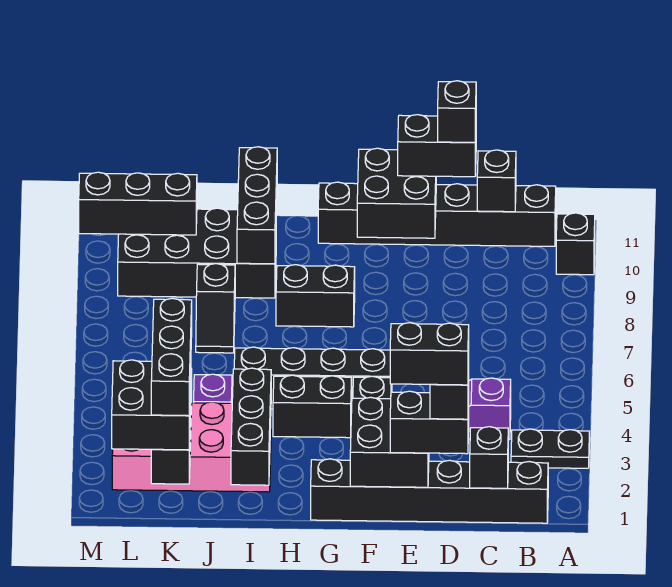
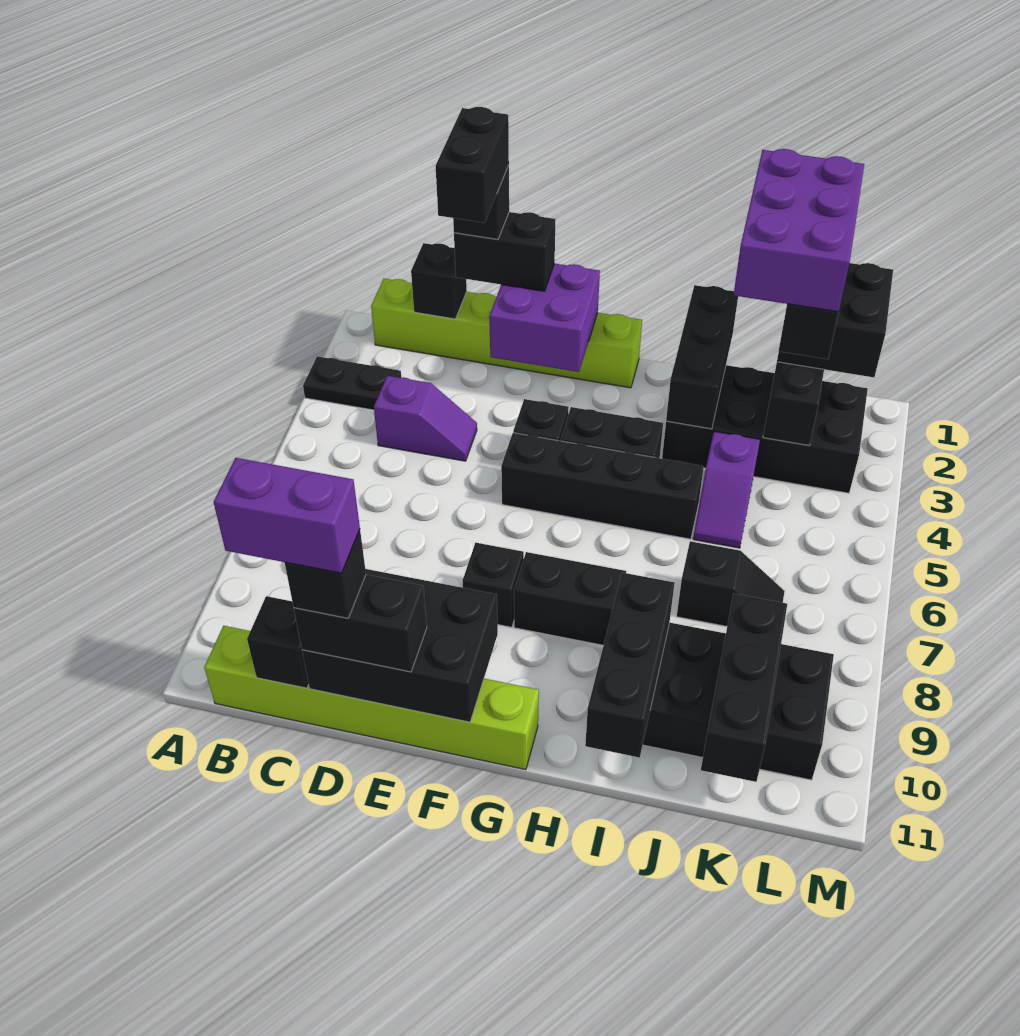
black brick A10 level 1 -> black brick F8 level 1
black brick B1:G1 level 1 -> lime brick B1:G1 level 1
black brick B11:G11 level 1 -> lime brick B11:G11 level 1
none -> purple brick C11:D11 level 5
black brick D1:E1 level 5 -> black brick D1:D2 level 5
black brick E1:F2 level 2 -> purple brick E1:F2 level 2
black brick E10:F11 level 2 -> black brick D10:F11 level 2
pink brick I2:L3 level 1 -> black brick I2:L3 level 1
none -> purple brick J1:K3 level 5
black slope J7:J8 level 1 top 8 -> black slope J7:K7 level 1 top J
black brick K10:M10 level 2 -> black brick K9:K11 level 2

